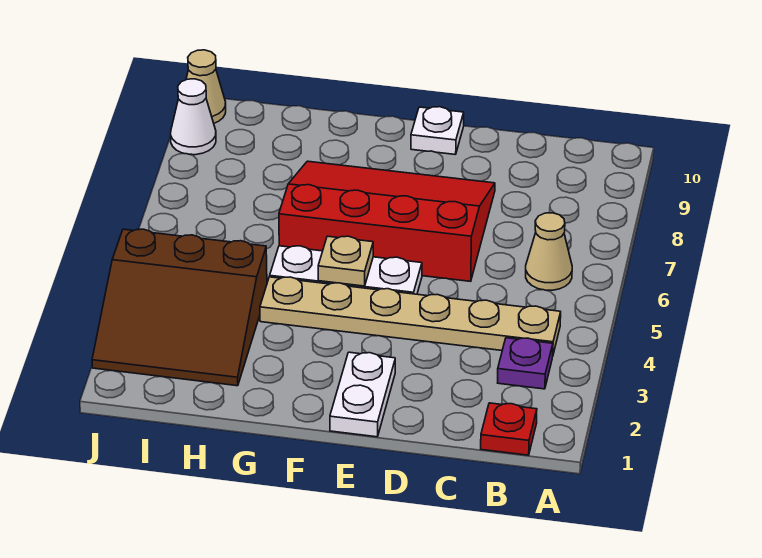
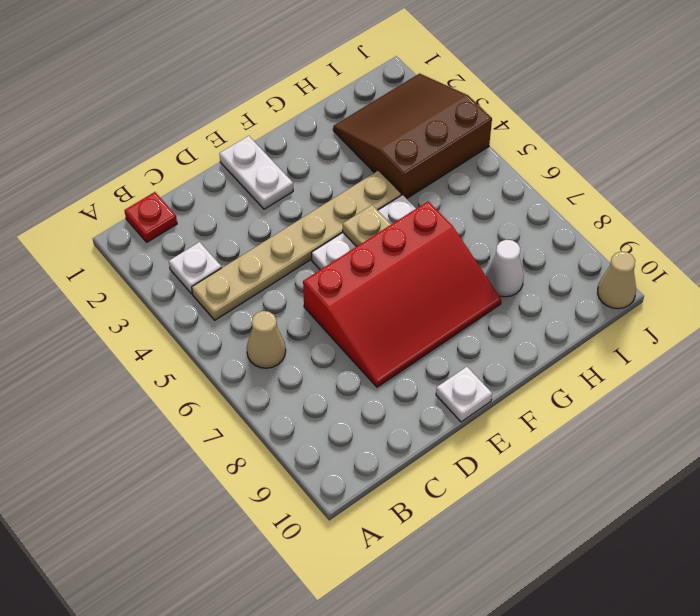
purple plate B3 level 1 -> white plate B3 level 1
white cone J9 level 1 -> white cone H8 level 1

